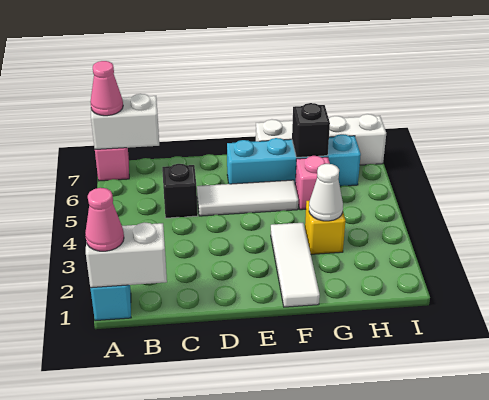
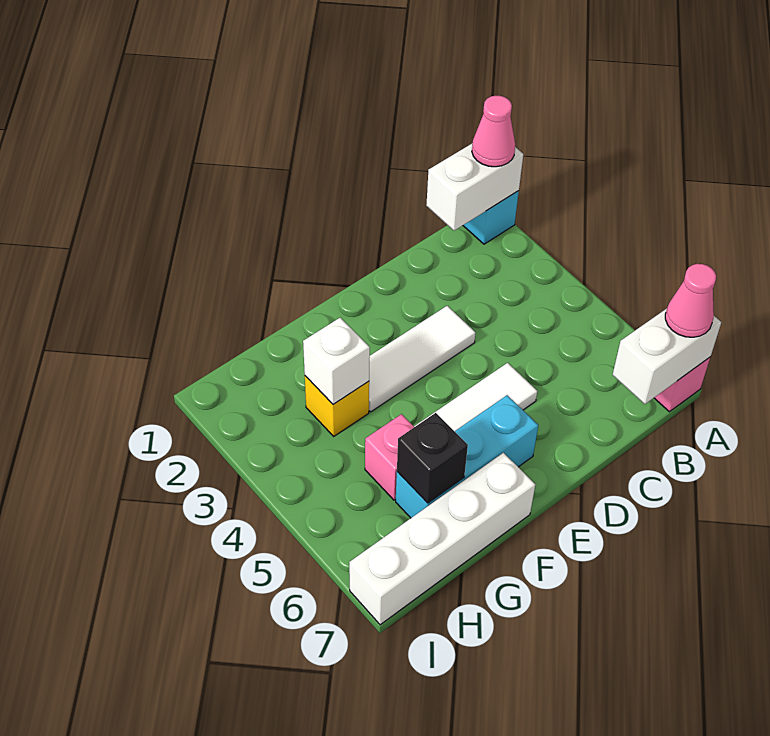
black brick C5 level 1 -> none
cyan brick E6:H6 level 1 -> cyan brick E6:G6 level 1
white tile F1:F3 level 1 -> white tile D3:F3 level 1
white cone G3 level 2 -> white brick G3 level 2

